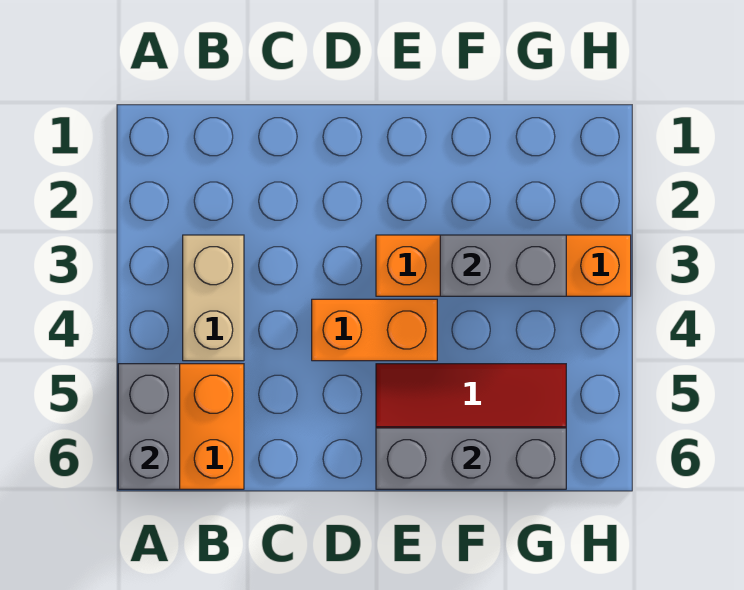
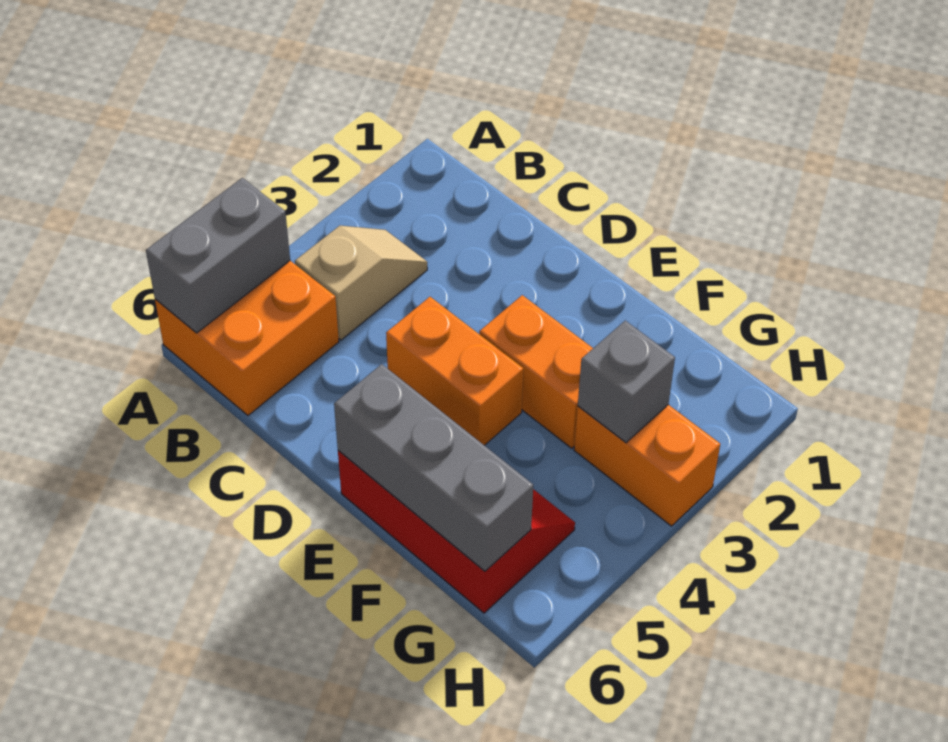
tan brick B3:B4 level 1 -> tan slope B3:B4 level 1 top 4
grey brick F3:G3 level 2 -> grey brick G3 level 2

